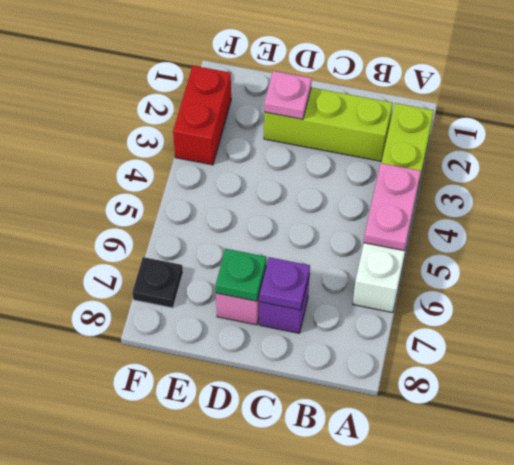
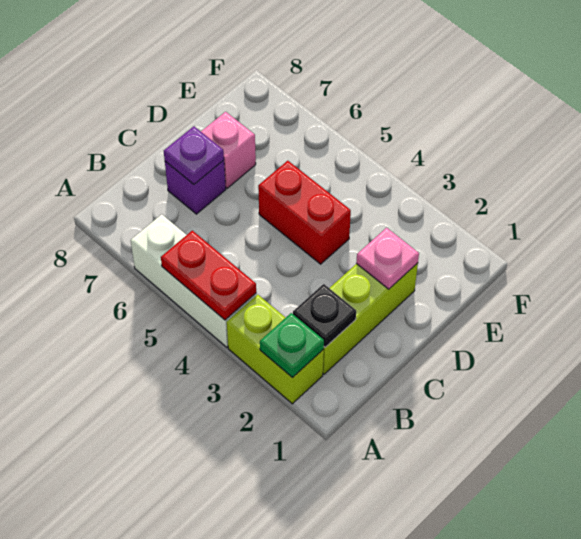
pink plate A4:A5 level 2 -> red plate A4:A5 level 2
green plate D7 level 2 -> green plate A2 level 2
red brick F2:F3 level 1 -> red brick D4:D5 level 1
black plate F7 level 1 -> black plate B2 level 2

